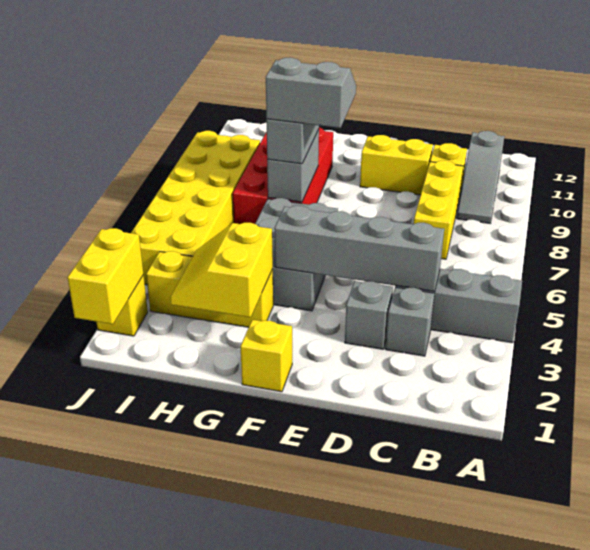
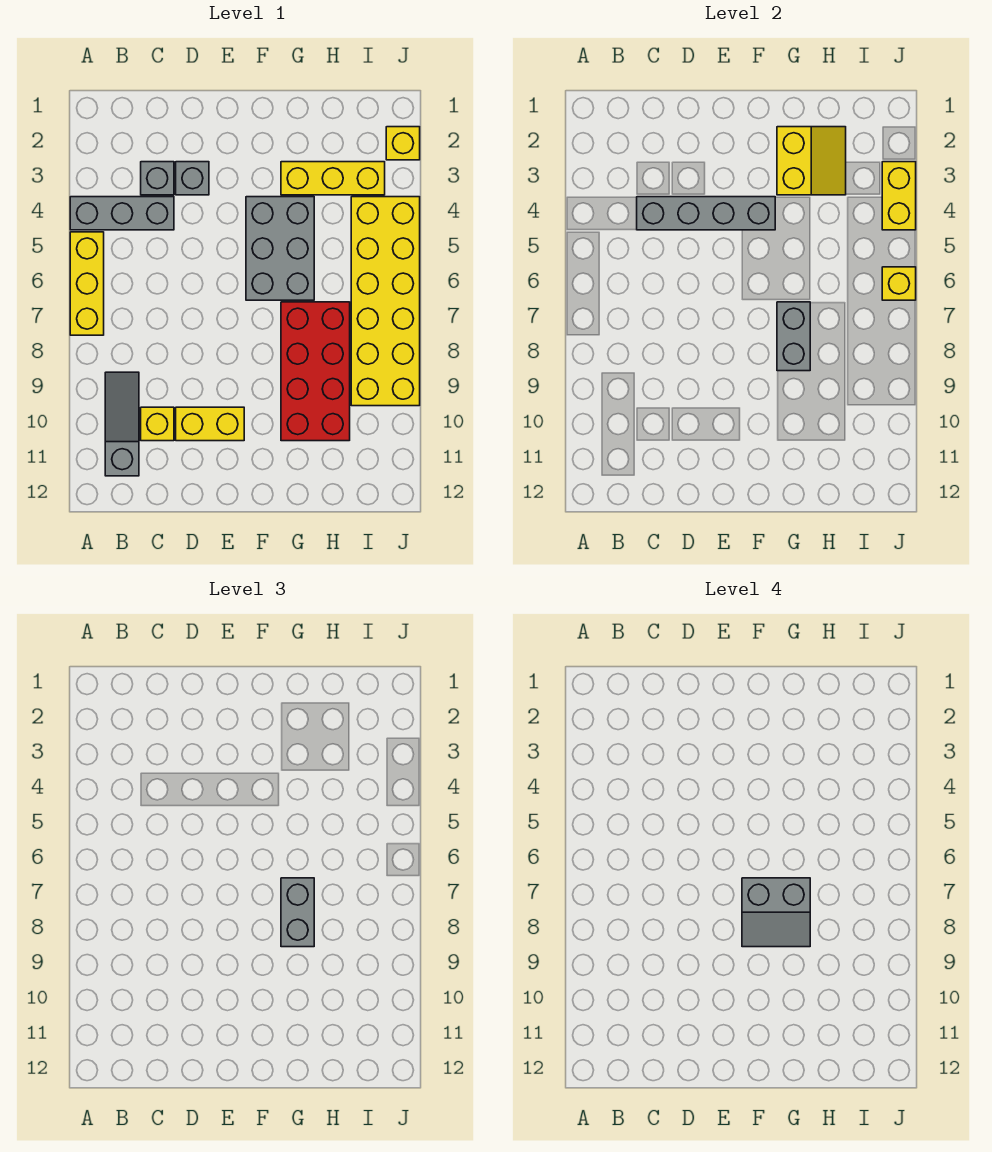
yellow brick C7:C9 level 1 -> yellow brick A5:A7 level 1
yellow brick F1 level 1 -> yellow brick J6 level 2
yellow brick J1:J2 level 2 -> yellow brick J3:J4 level 2

